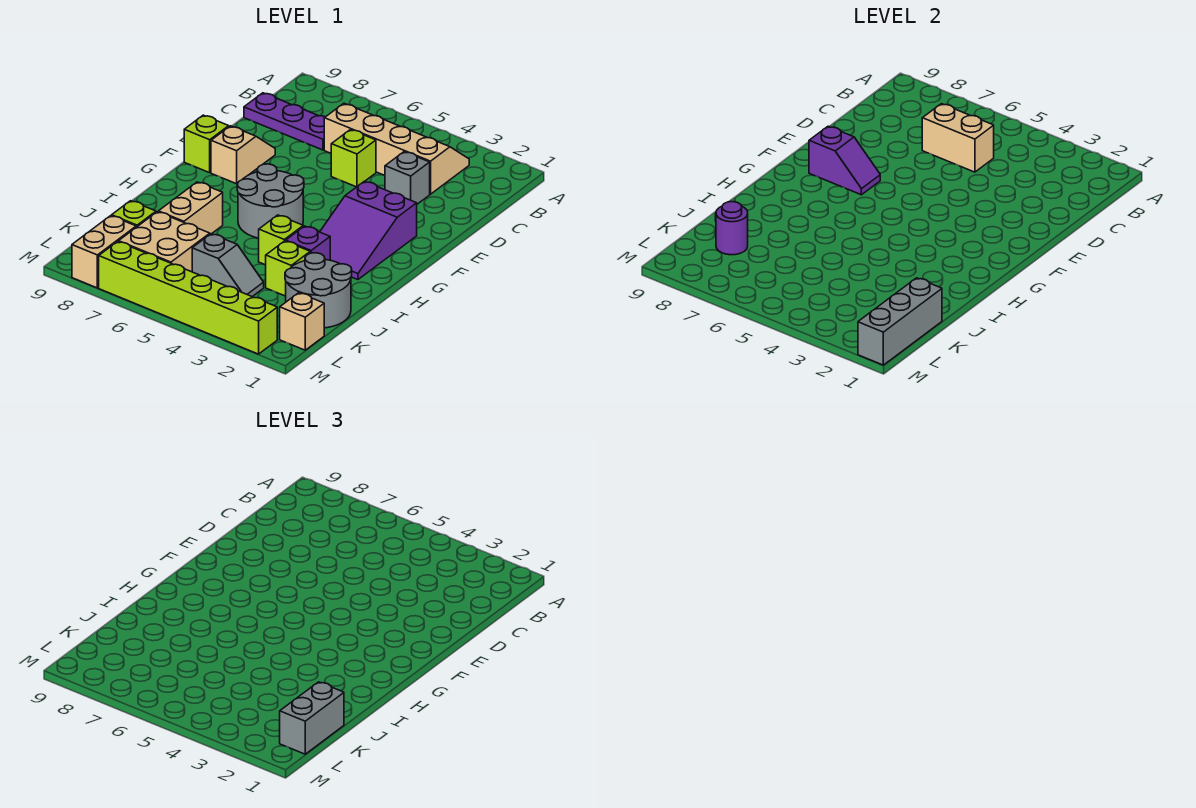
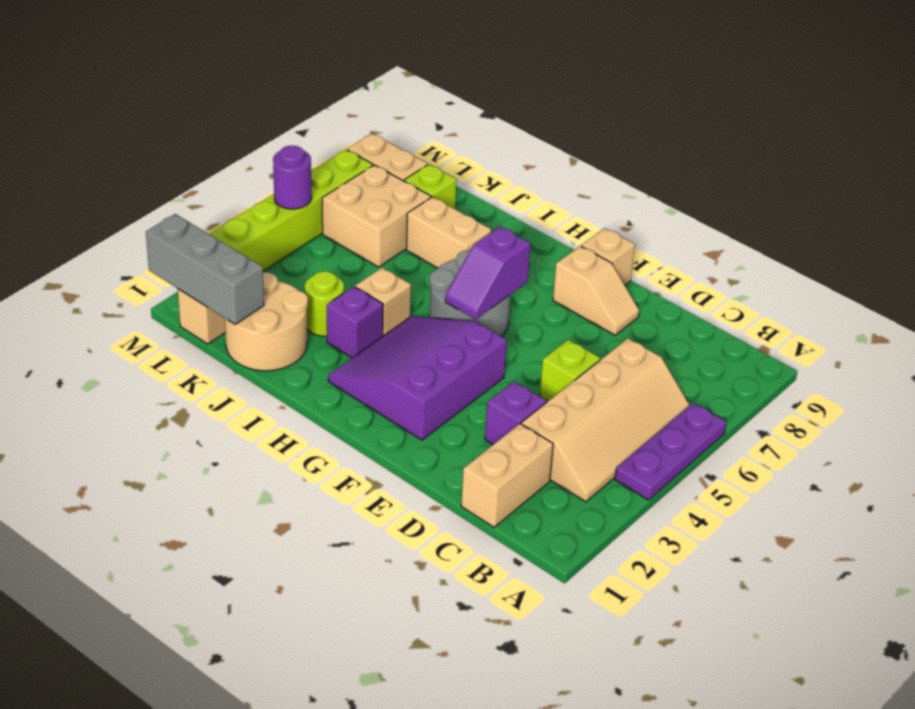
tan brick C5:C6 level 2 -> tan brick C1:C2 level 1
purple plate C7:C9 level 1 -> purple plate A4:A6 level 1
grey brick D3 level 1 -> purple brick D3 level 1
purple slope F2:H3 level 1 top F -> purple slope F2:H4 level 1 top F
purple slope F7:F8 level 2 top 8 -> purple slope G5:G6 level 2 top 6
lime brick F9 level 1 -> tan brick F9 level 1
lime brick I4 level 1 -> tan brick I4 level 1
grey round brick J1:K2 level 1 -> tan round brick J1:K2 level 1
lime brick J3 level 1 -> lime round brick J3 level 1
grey brick K1:L1 level 3 -> none
grey slope K4:K5 level 1 top 5 -> none
purple round brick K8 level 2 -> purple round brick M5 level 2

